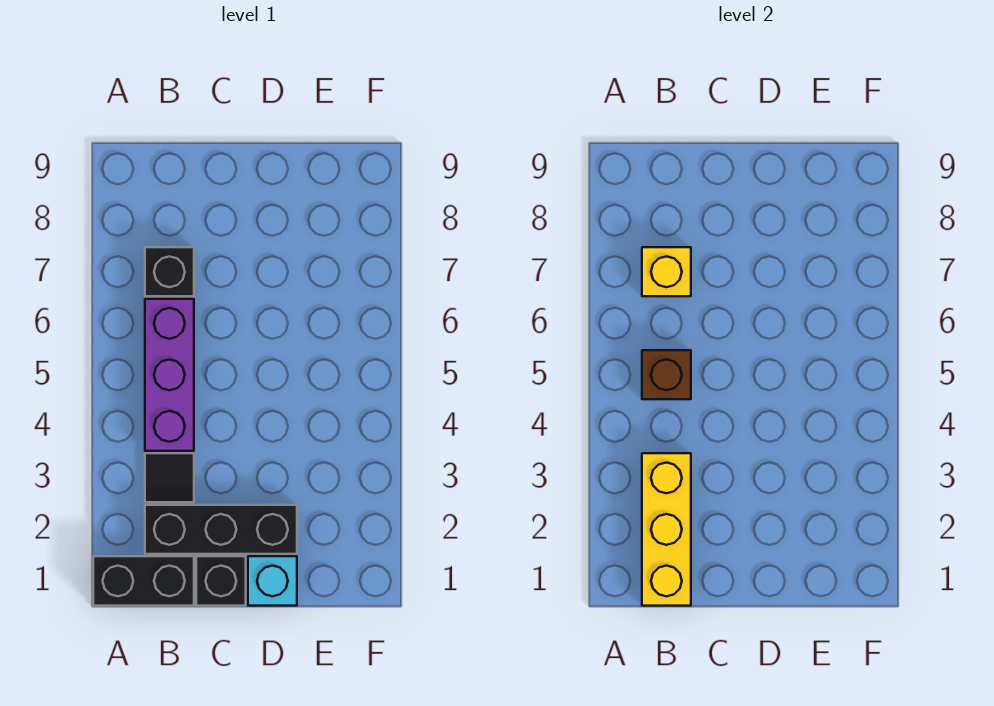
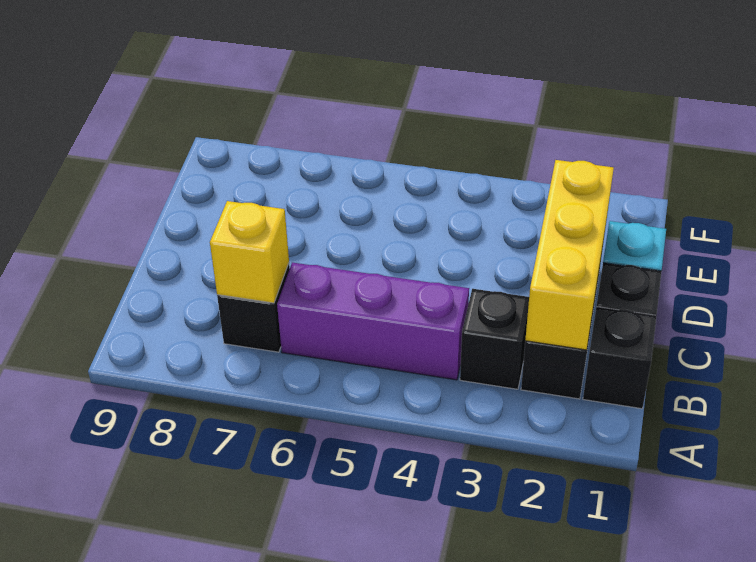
black brick A1:B1 level 1 -> black brick B1 level 1
yellow brick B1:B3 level 2 -> yellow brick B2:D2 level 2
black tile B3 level 1 -> black brick B3 level 1
brown brick B5 level 2 -> none

